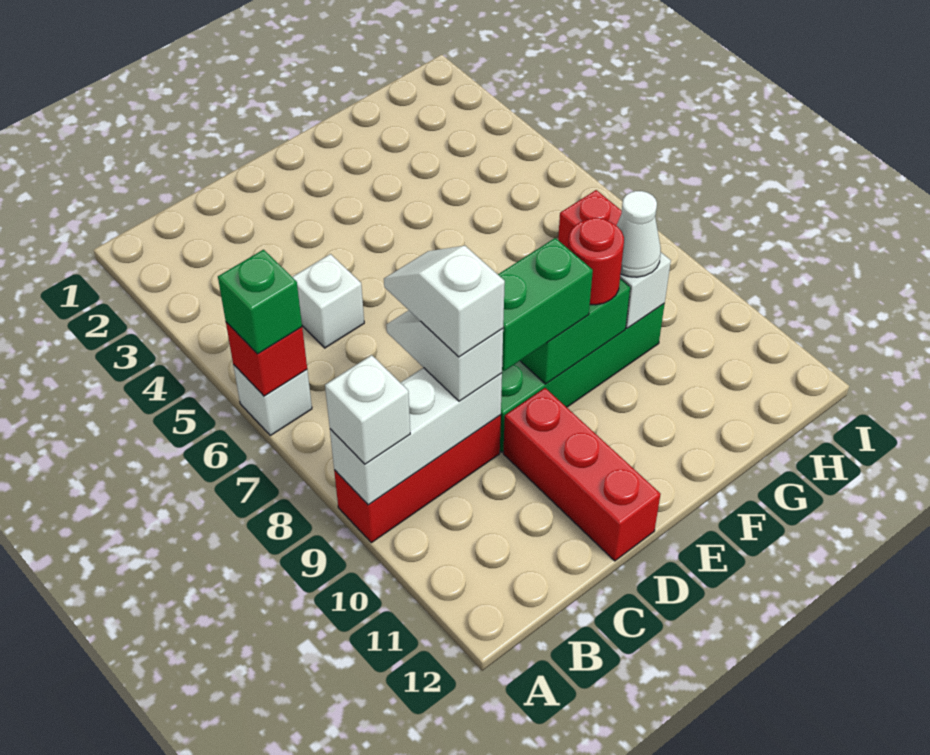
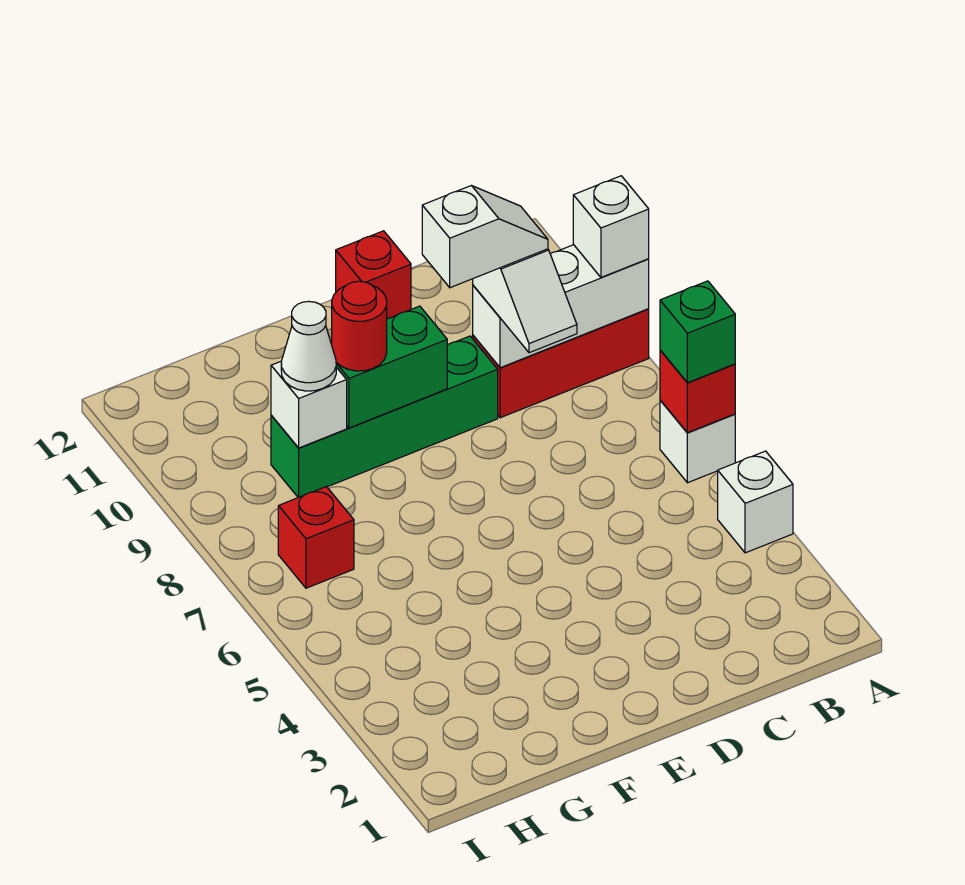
white brick C5 level 1 -> white brick A4 level 1
white slope C8:C9 level 4 top 9 -> white slope C9:D9 level 4 top D
green brick D9:E9 level 3 -> none
red brick D10:D12 level 1 -> red brick D12 level 1

